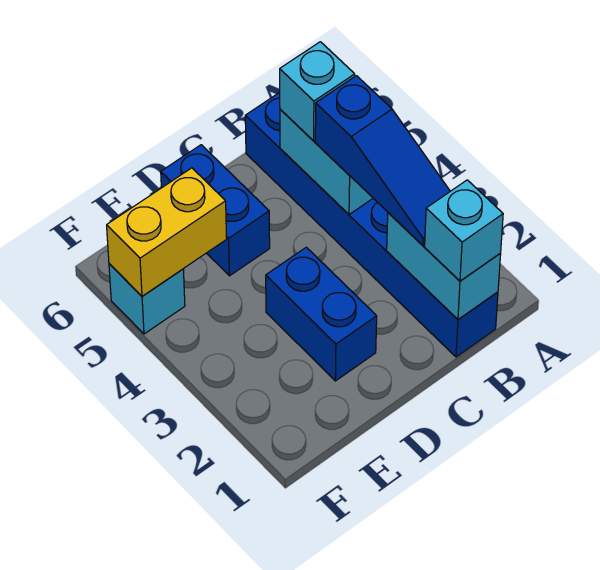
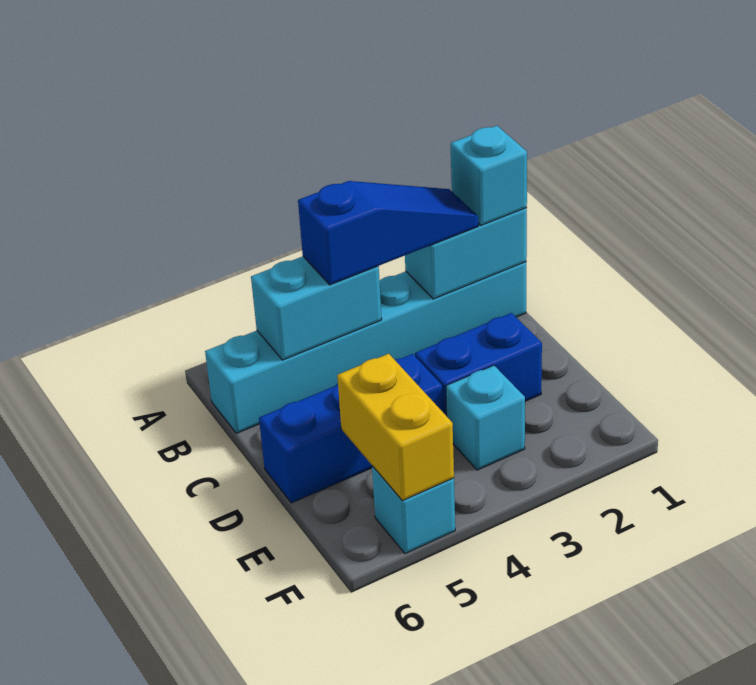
blue brick B1:B6 level 1 -> cyan brick B1:B6 level 1
cyan brick B5 level 3 -> cyan brick E3 level 1
blue brick D5:D6 level 1 -> blue brick D4:D6 level 1

